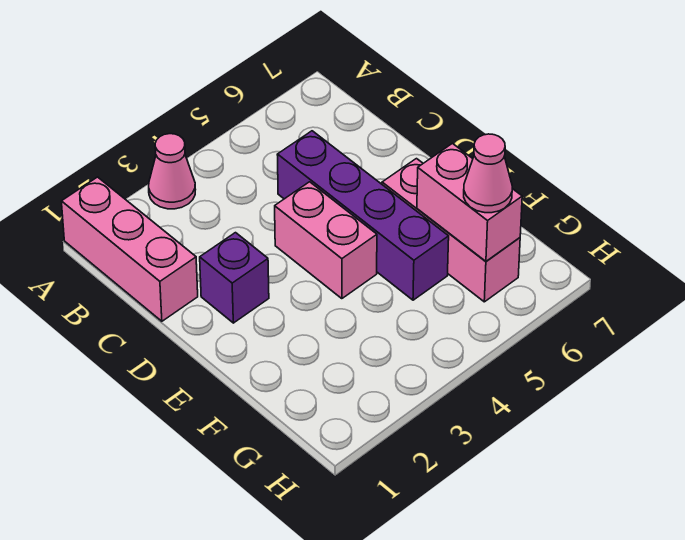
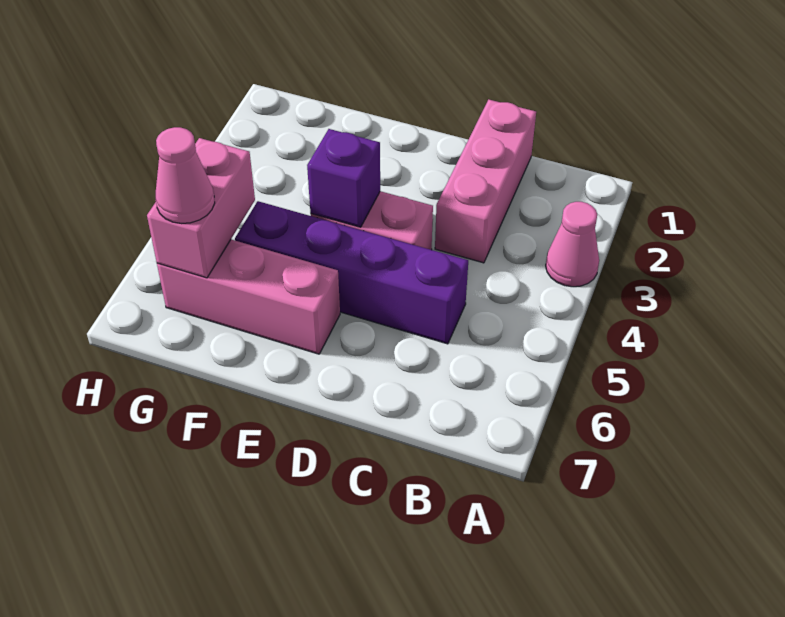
pink brick A1:C1 level 1 -> pink brick C1:C3 level 1
purple brick D2 level 1 -> purple brick E4 level 2
pink brick F6:G6 level 2 -> pink brick G5:G6 level 2

